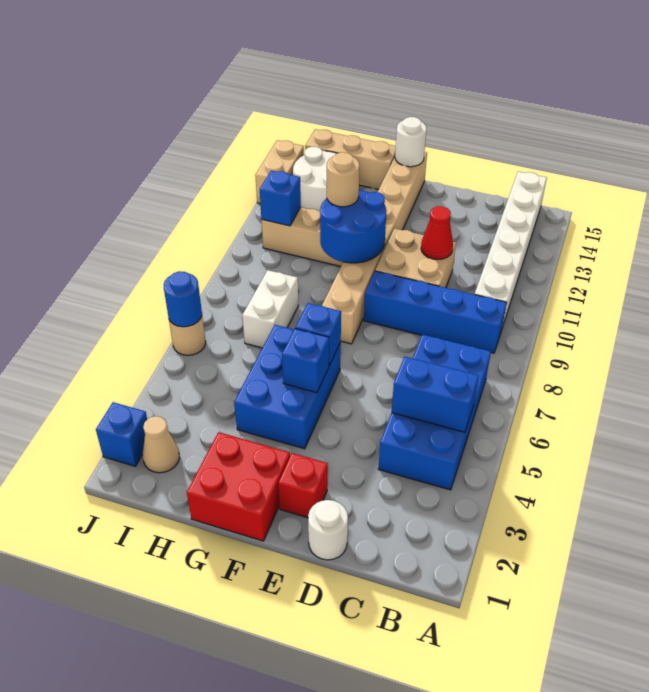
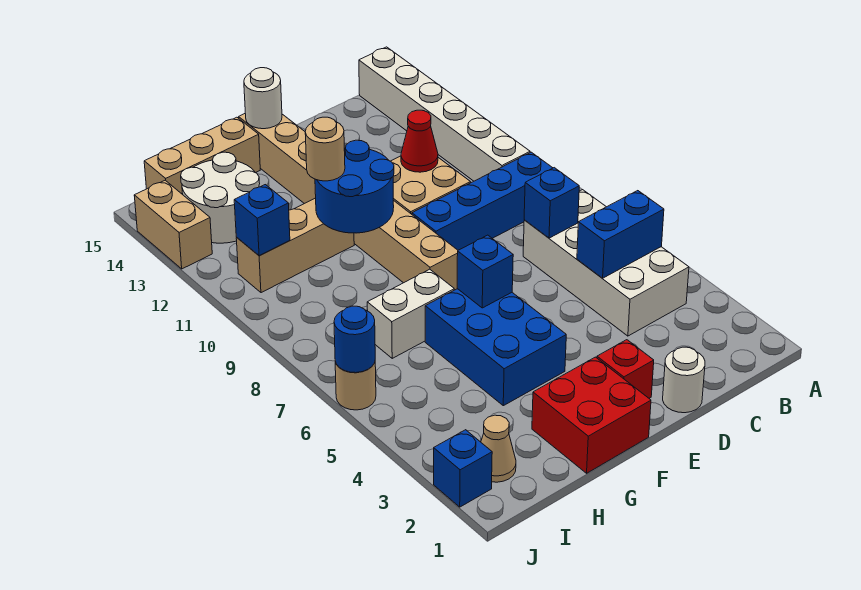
blue brick B4:C7 level 1 -> white brick B4:C7 level 1
blue brick F5 level 2 -> blue brick C7 level 2
white brick H7:H8 level 1 -> white brick G7:H7 level 1

